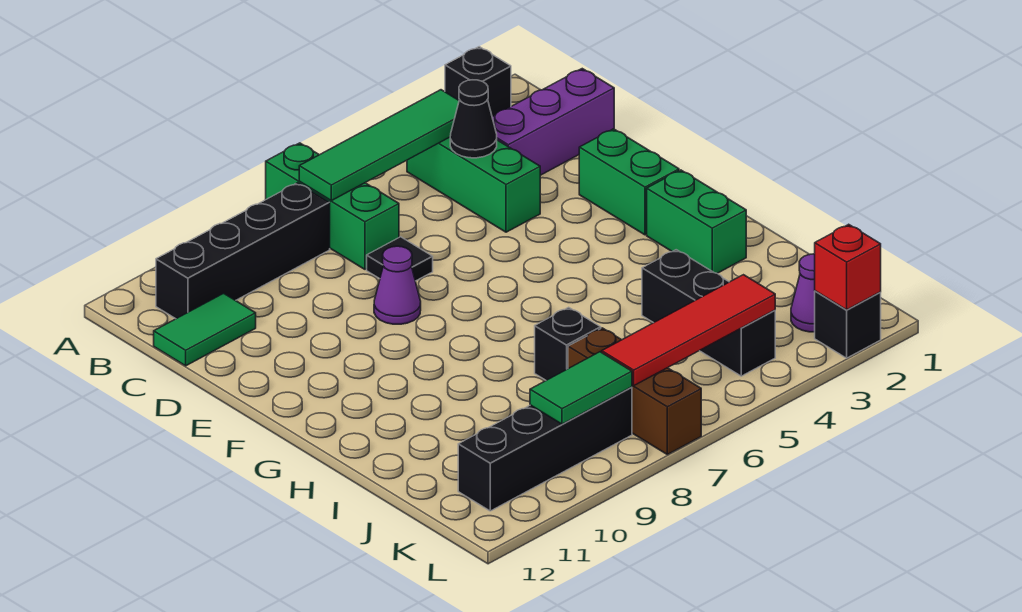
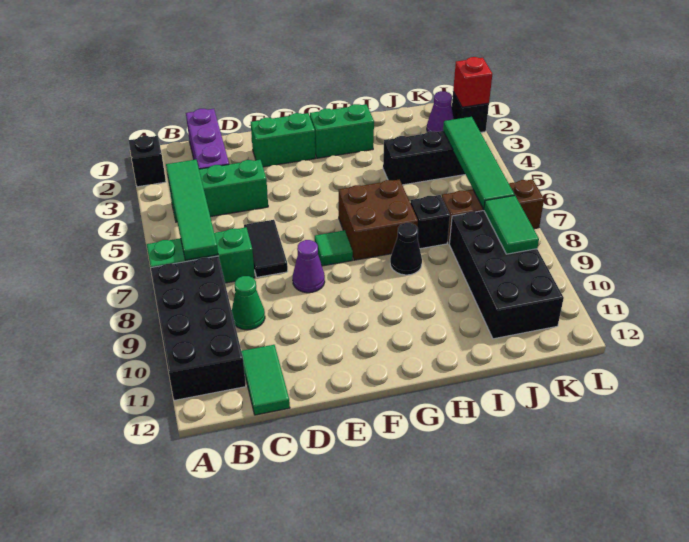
black brick B8:B11 level 1 -> black brick A8:B11 level 1
black cone C4 level 2 -> black cone H8 level 1
none -> green cone C9 level 1
black tile D7 level 1 -> black tile D6:D7 level 1
none -> green tile F7 level 1
none -> brown brick G6:H7 level 1
red tile K4:K7 level 2 -> green tile K4:K7 level 2
black brick K8:K11 level 1 -> black brick J8:K11 level 1

